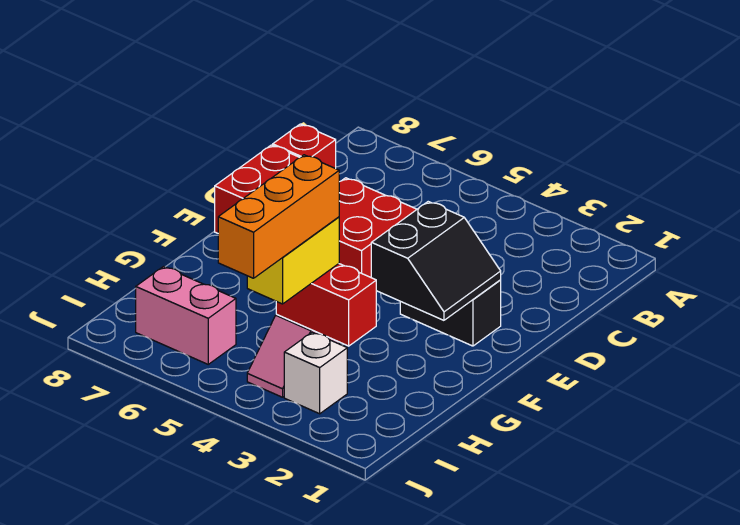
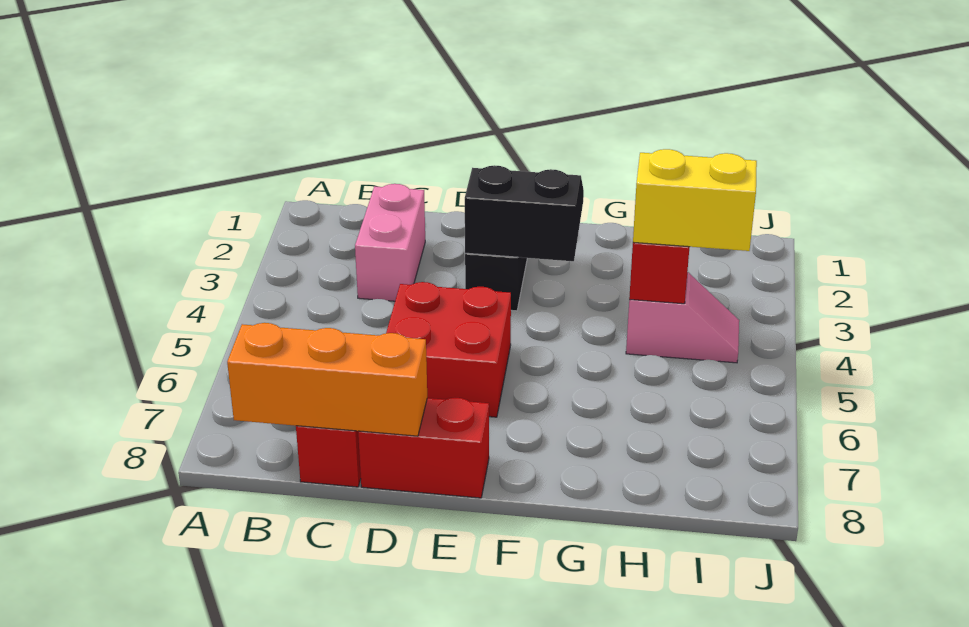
orange brick H4:J4 level 4 -> orange brick B8:D8 level 2
white brick I3 level 1 -> none
pink brick I6:I7 level 1 -> pink brick C2:C3 level 1

